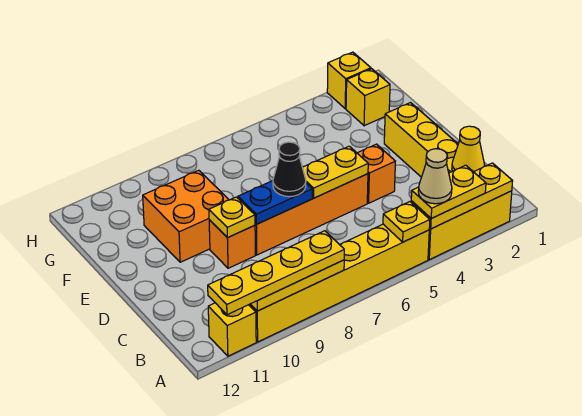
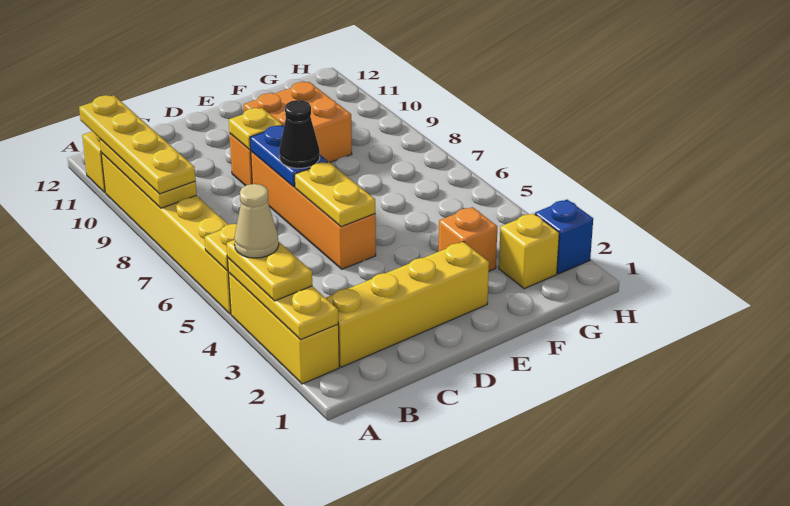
yellow cone B2 level 2 -> none
orange brick D4 level 1 -> orange brick F3 level 1
yellow brick H2 level 1 -> blue brick H2 level 1

